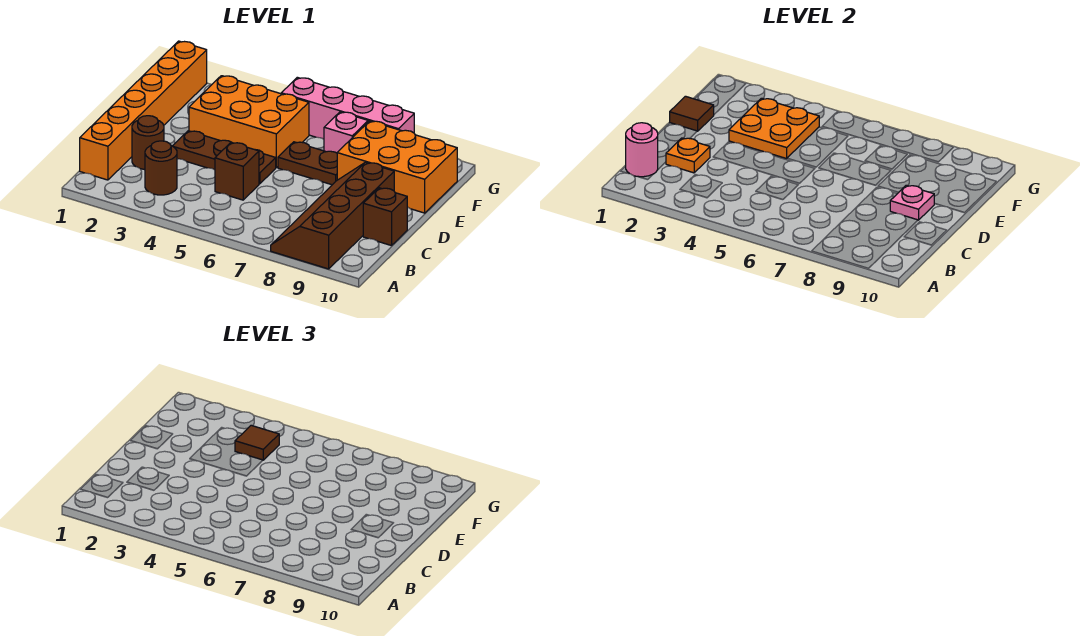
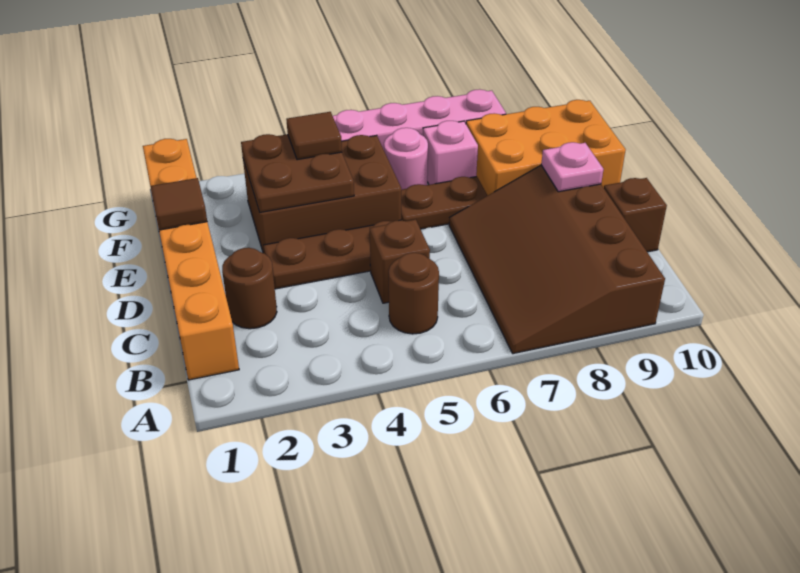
brown slope A8:D9 level 1 top 9 -> brown slope A7:D9 level 1 top 9
pink round brick B1 level 2 -> pink round brick F6 level 1
brown round brick B3 level 1 -> brown round brick B5 level 1
orange plate C2 level 2 -> none
orange brick E3:F5 level 1 -> brown brick E3:F5 level 1
orange plate E3:F4 level 2 -> brown plate E3:F4 level 2

